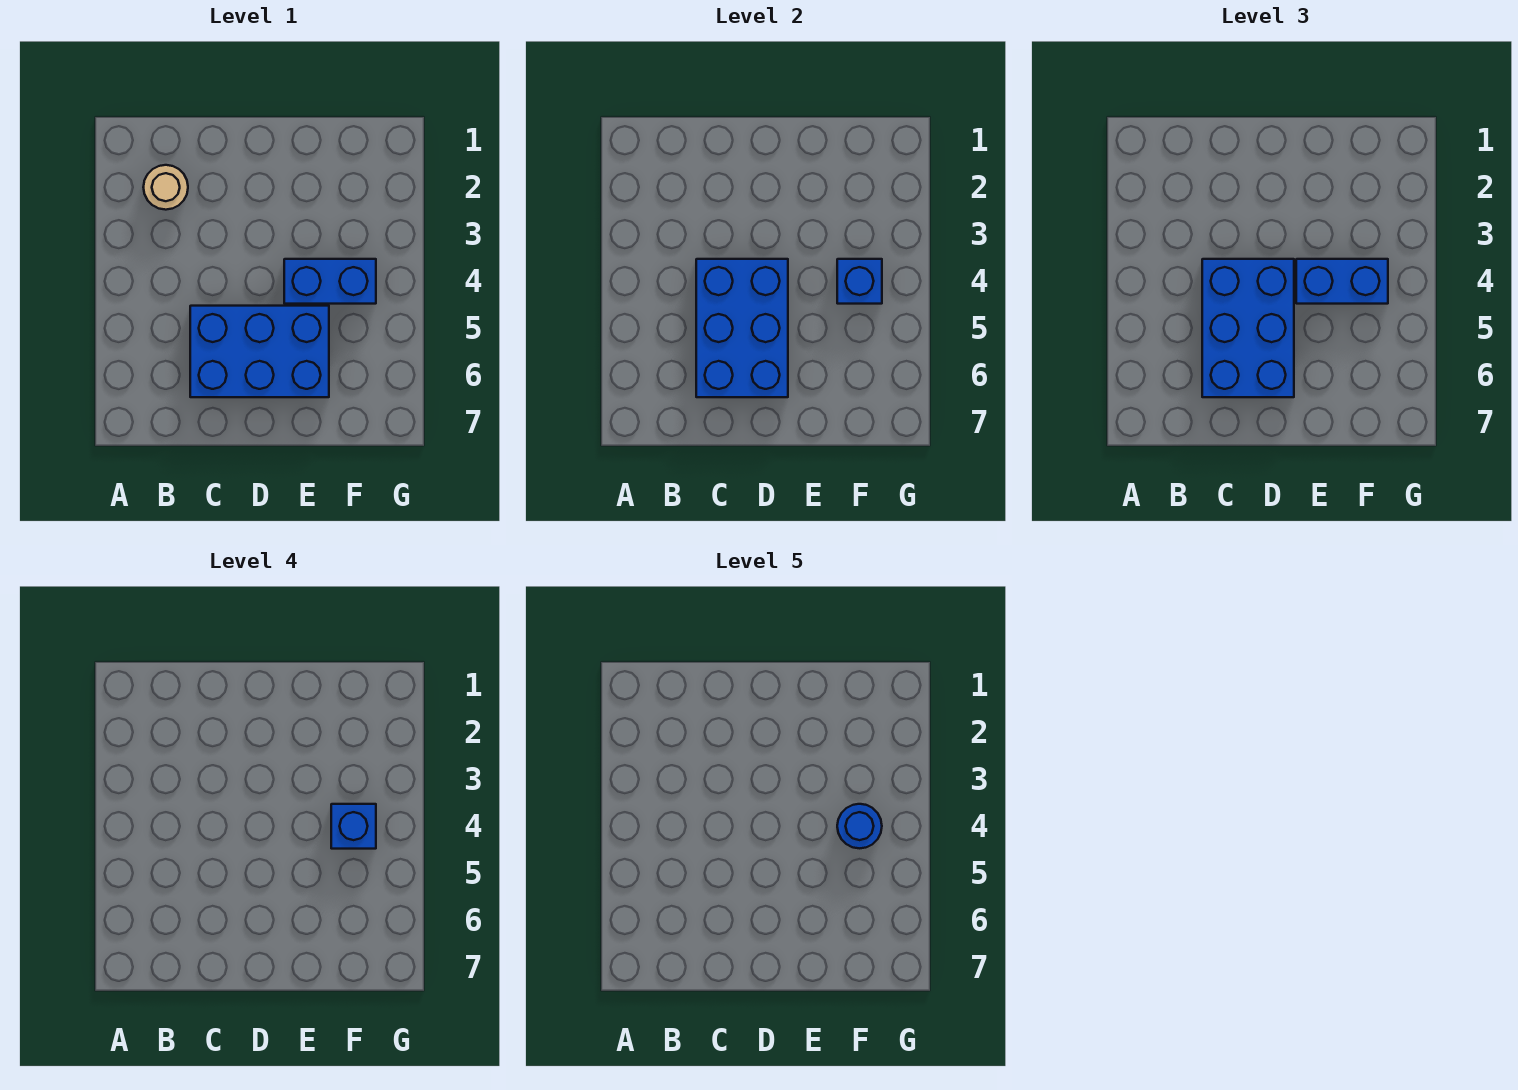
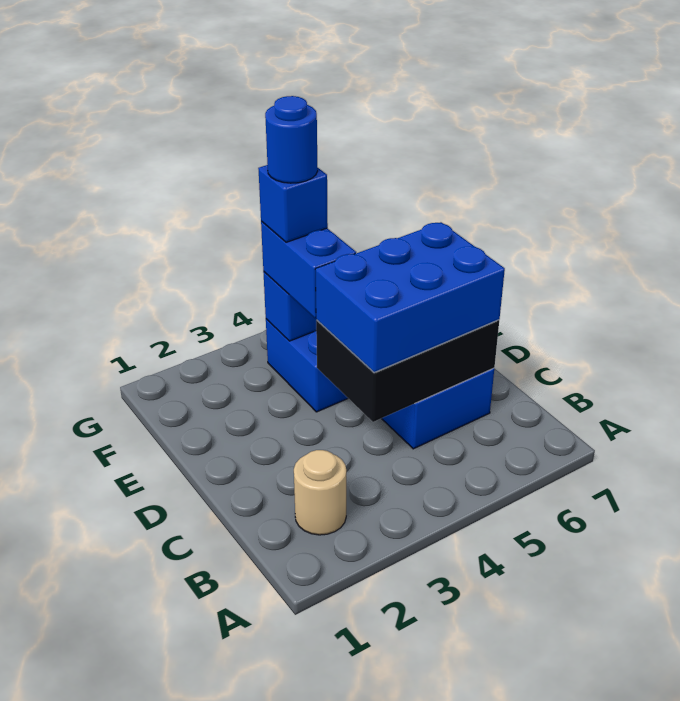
blue brick C4:D6 level 2 -> black brick C4:D6 level 2

